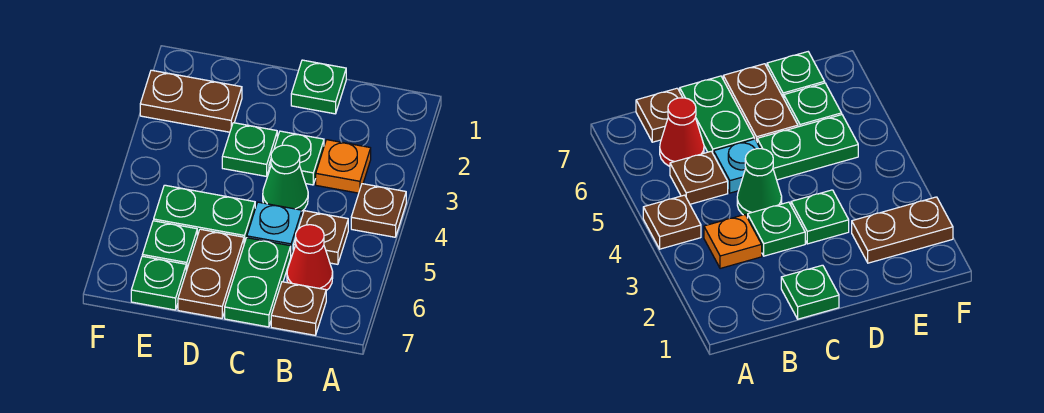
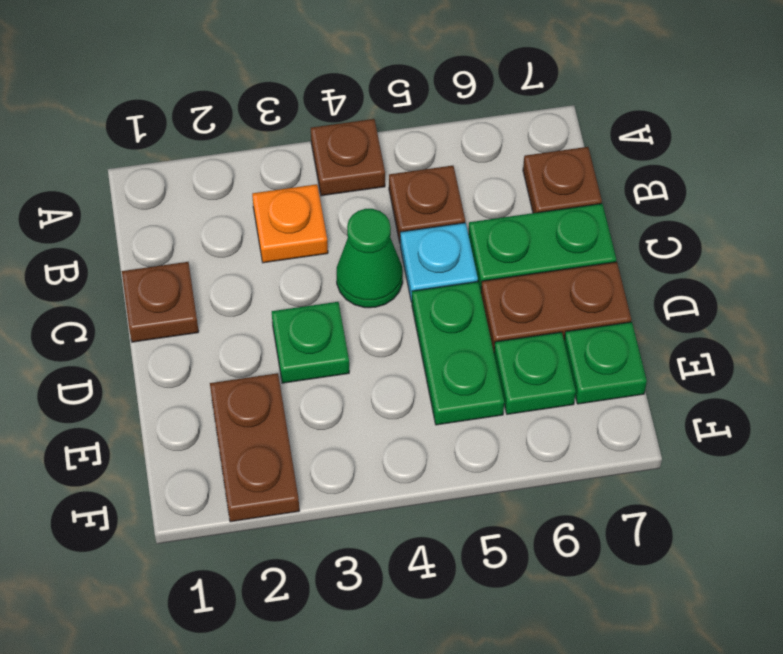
red cone B6 level 1 -> none
green plate C1 level 1 -> brown plate C1 level 1
green plate C3 level 1 -> none

